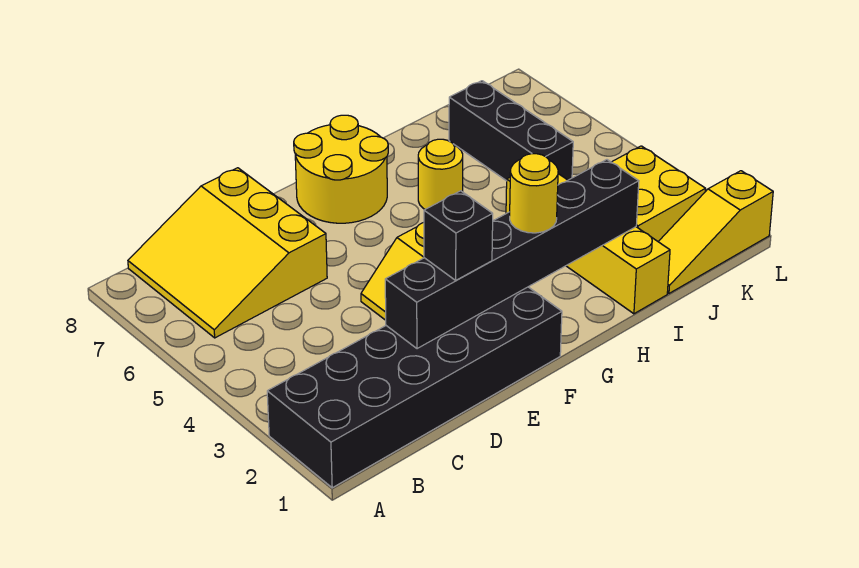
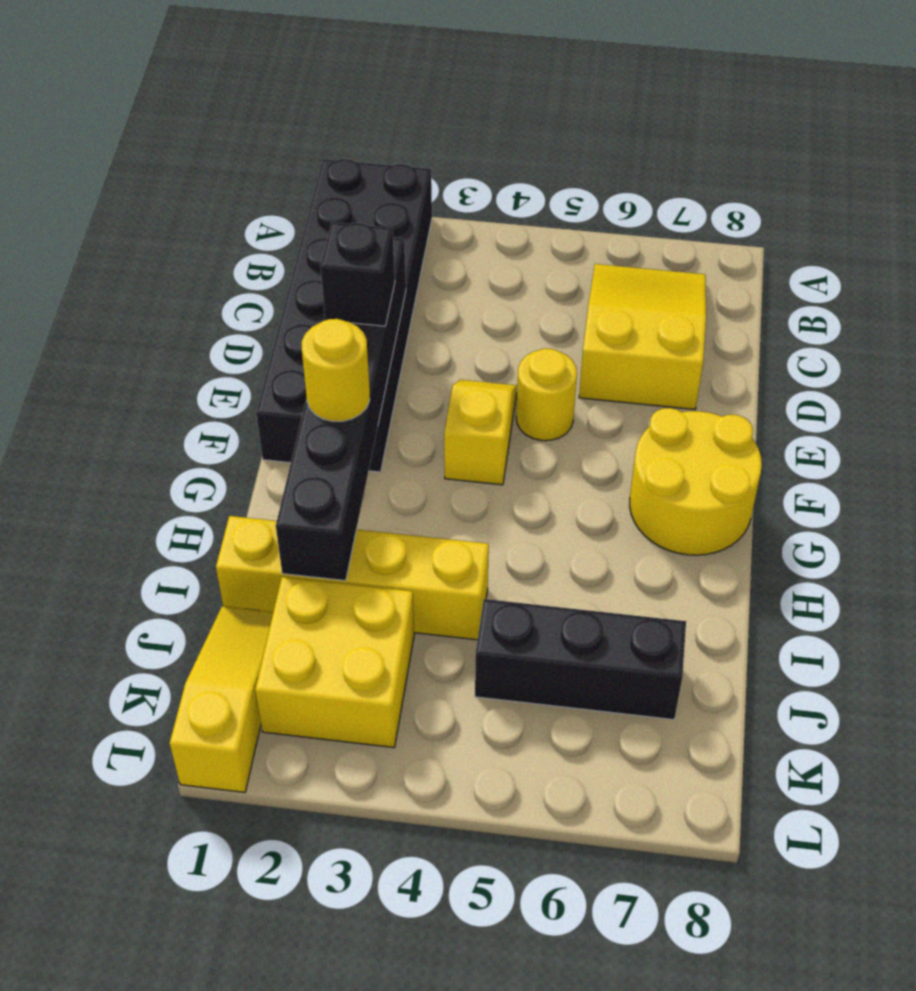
yellow slope B6:D8 level 1 top D -> yellow slope B6:D7 level 1 top D
yellow round brick H6 level 1 -> yellow round brick E5 level 1

